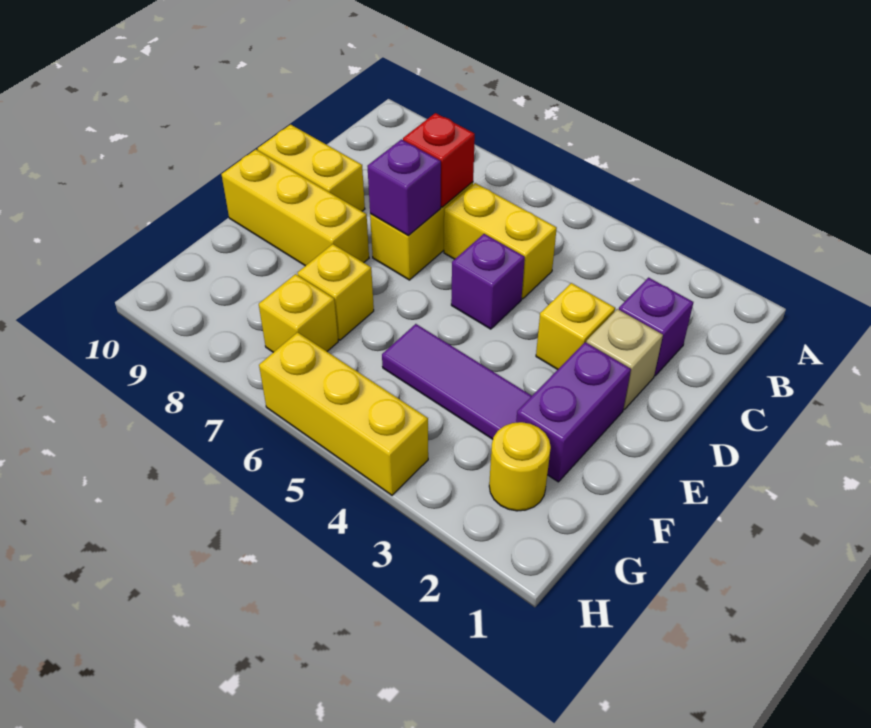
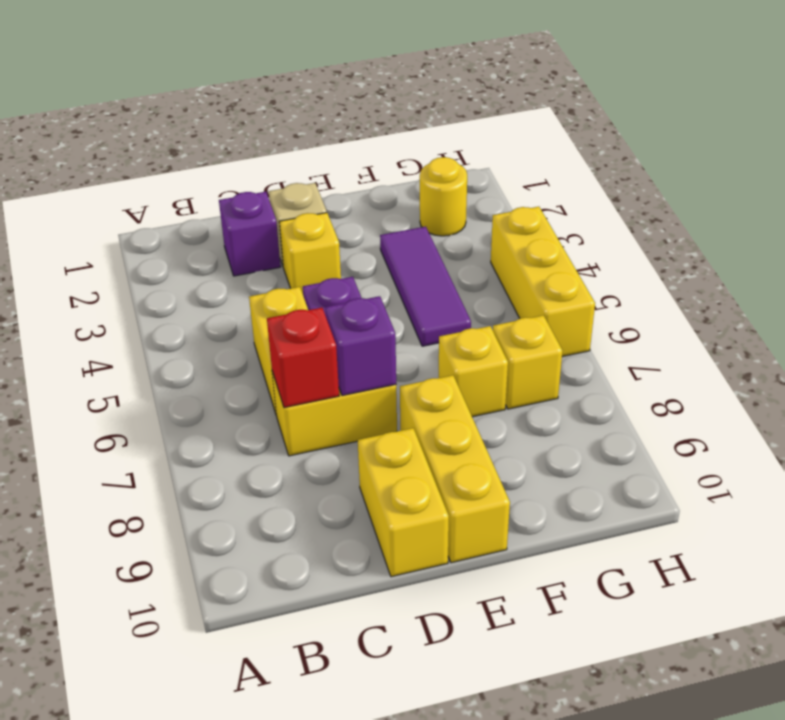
purple brick E2:F2 level 1 -> none

